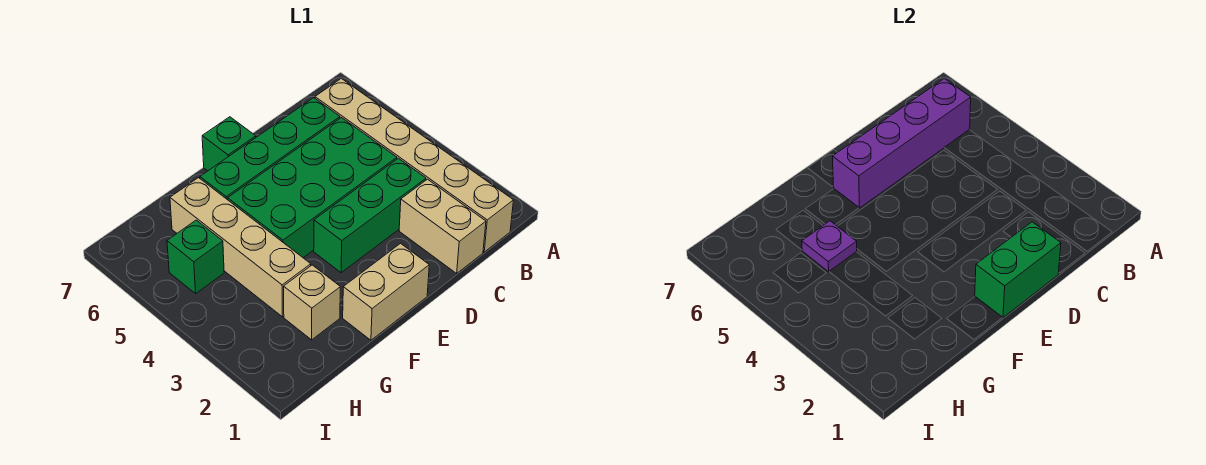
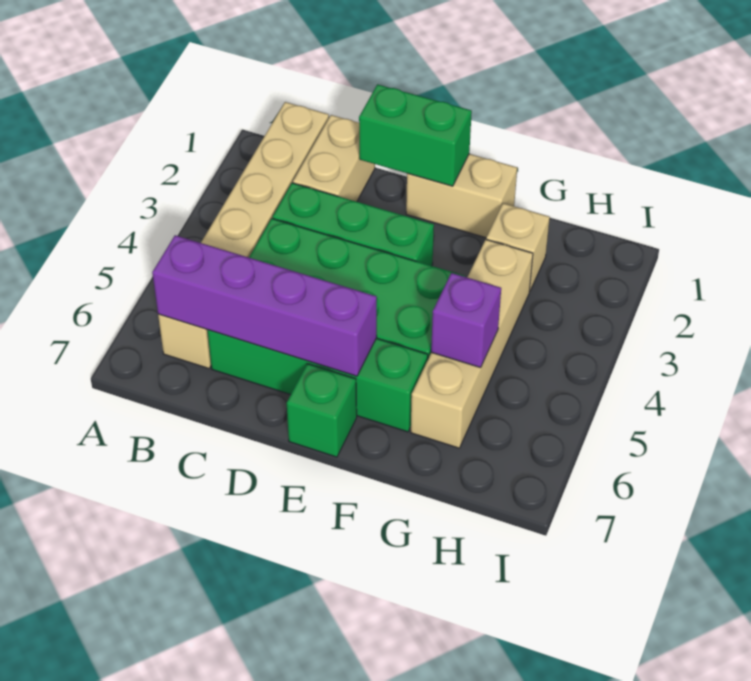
purple plate G5 level 2 -> purple brick G5 level 2
green brick H5 level 1 -> none

